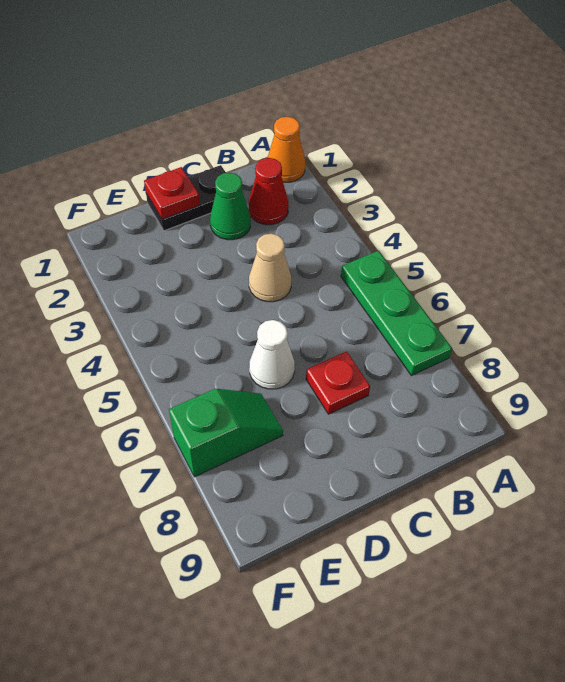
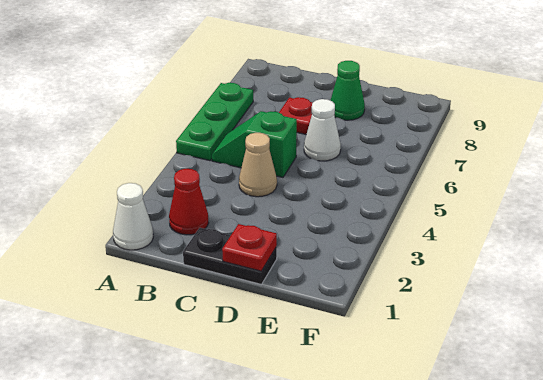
orange cone A1 level 1 -> white cone A1 level 1
green cone C2 level 1 -> green cone D8 level 1
green slope E7:F7 level 1 top F -> green slope B5:C5 level 1 top C

